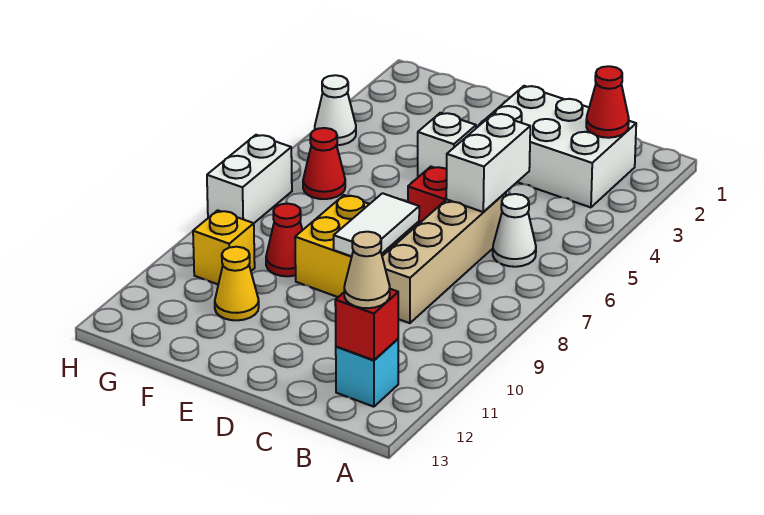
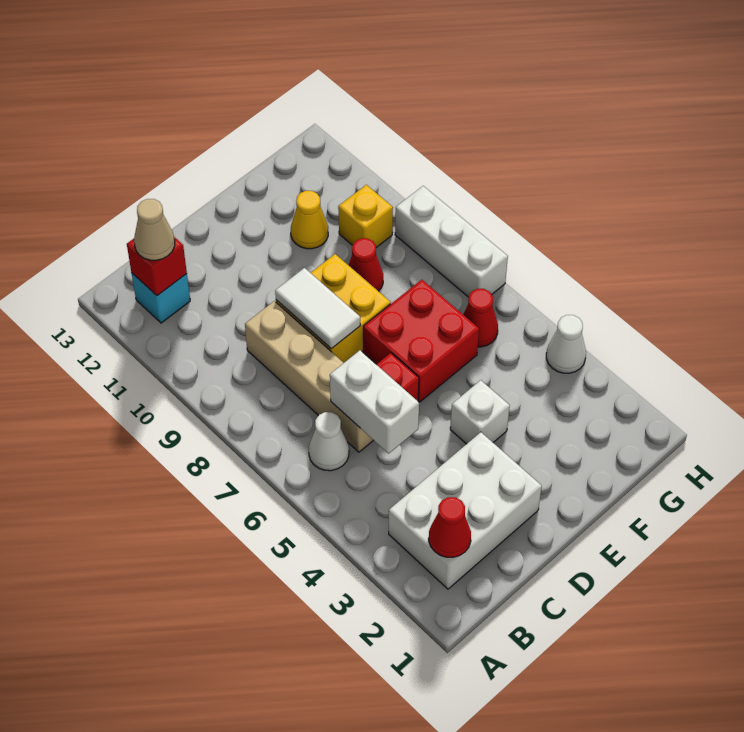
none -> red brick E6:F7 level 1
white brick H7:H8 level 1 -> white brick H7:H9 level 1

